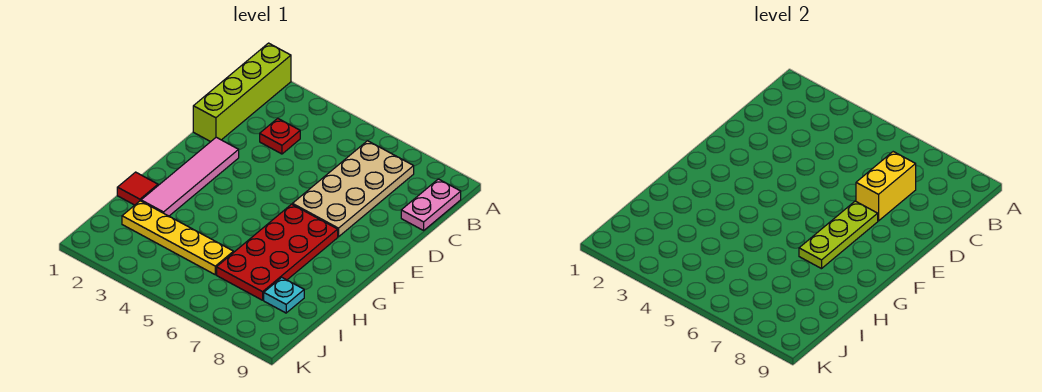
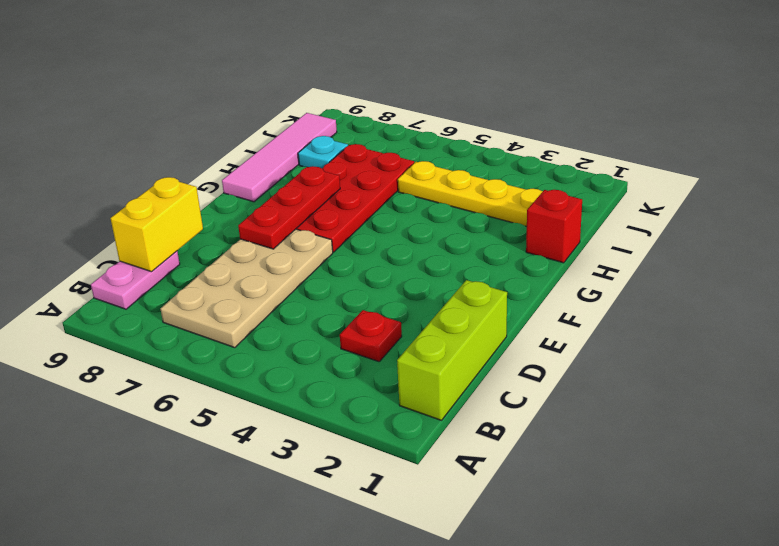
lime brick A1:D1 level 1 -> lime brick B1:D1 level 1
yellow brick C7:D7 level 2 -> yellow brick C9:D9 level 2
pink tile E2:H2 level 1 -> pink tile G9:J9 level 1
lime plate E7:G7 level 2 -> red plate E7:G7 level 2
red tile H1 level 1 -> red brick H1 level 1

